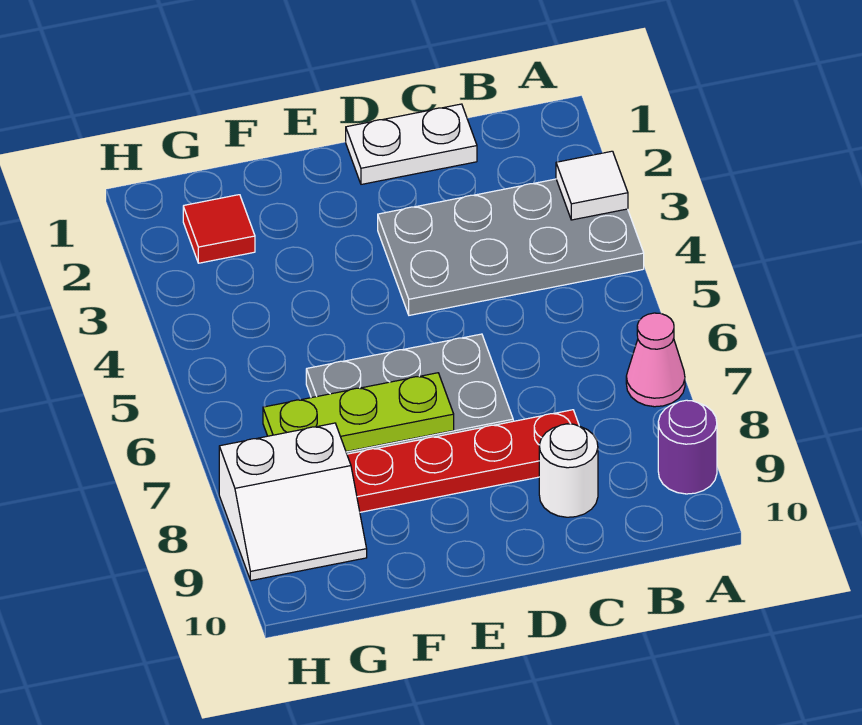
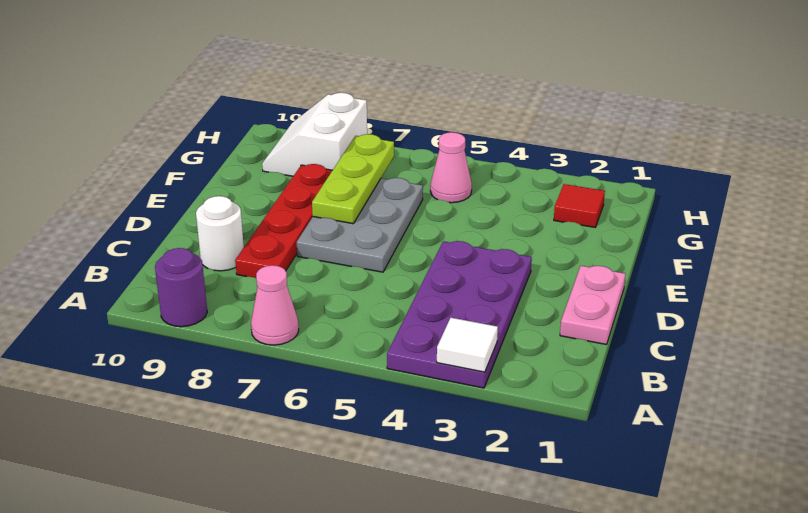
grey plate A3:D4 level 1 -> purple plate A3:D4 level 1
white plate C1:D1 level 1 -> pink plate C1:D1 level 1
none -> pink cone G5 level 1

